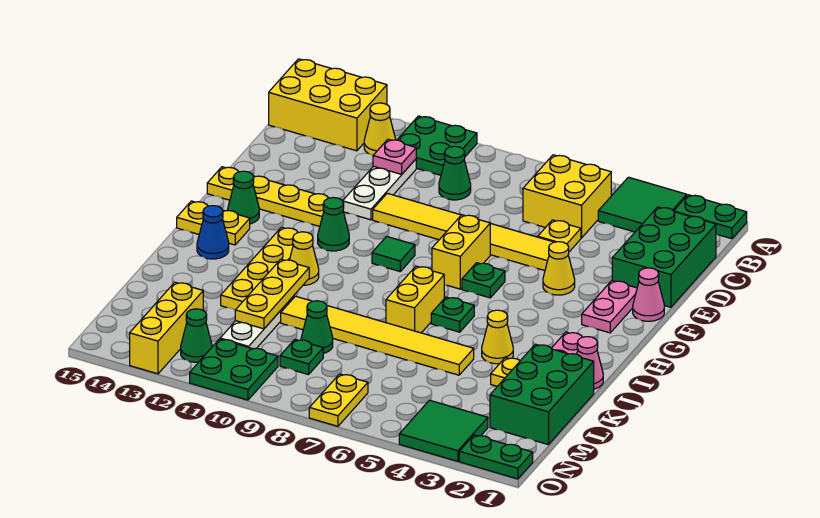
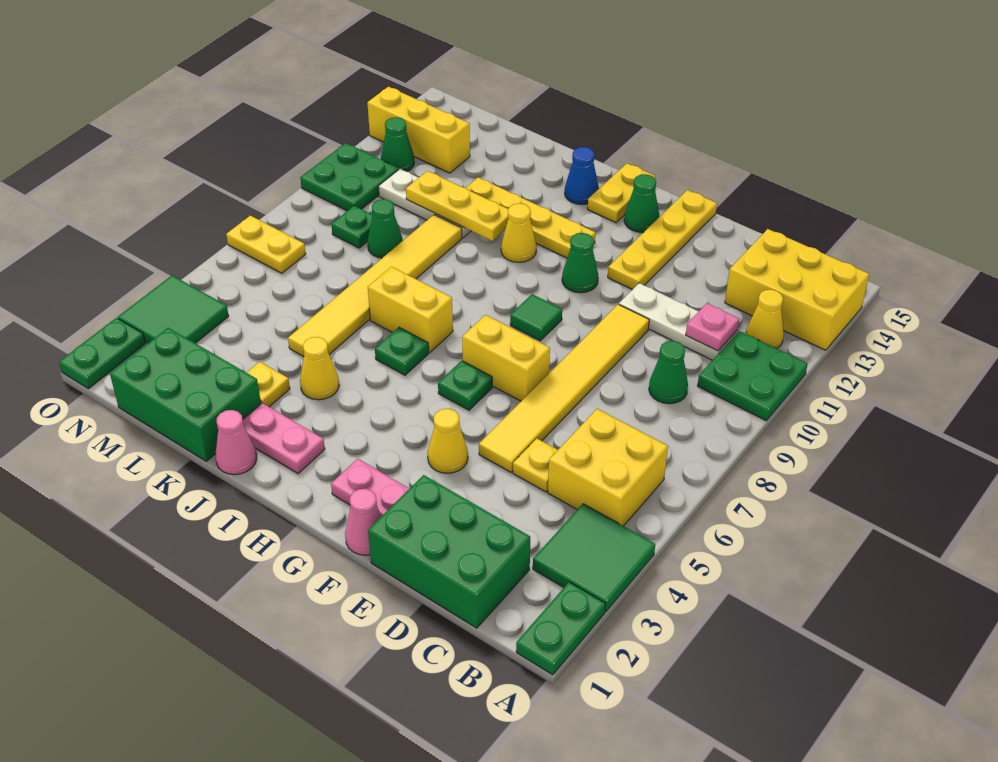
yellow brick A13:B15 level 1 -> yellow brick A13:C14 level 1

